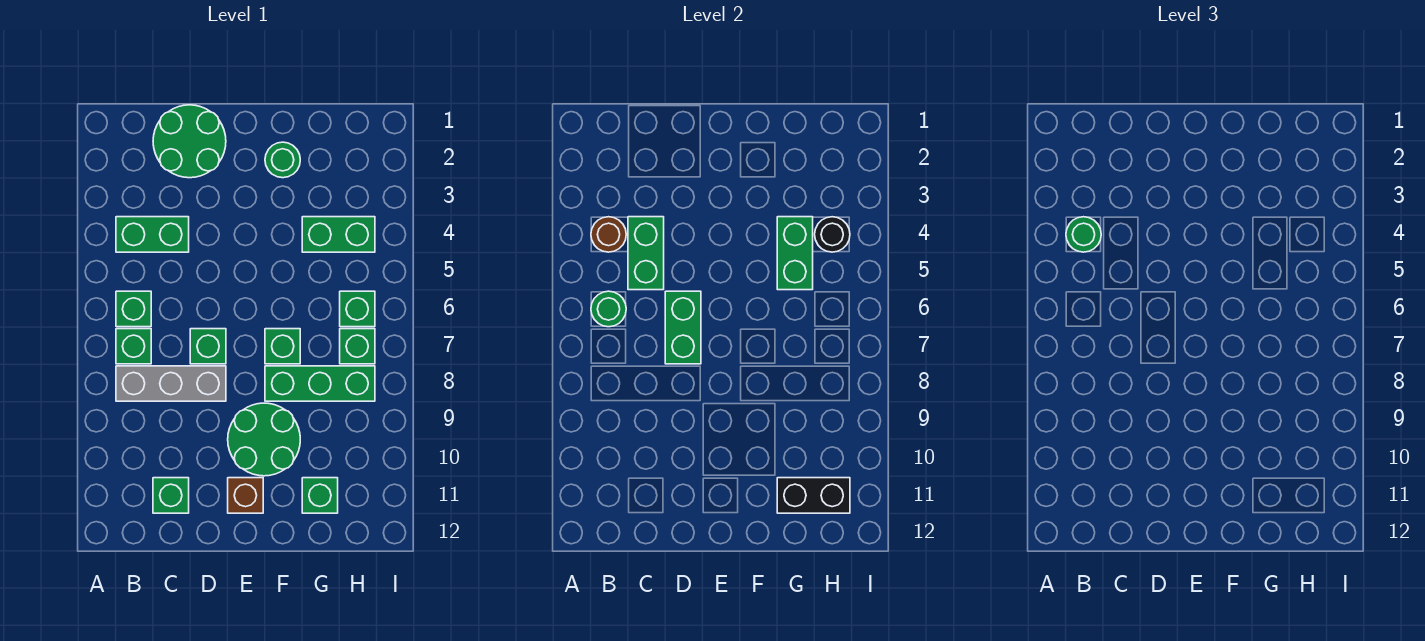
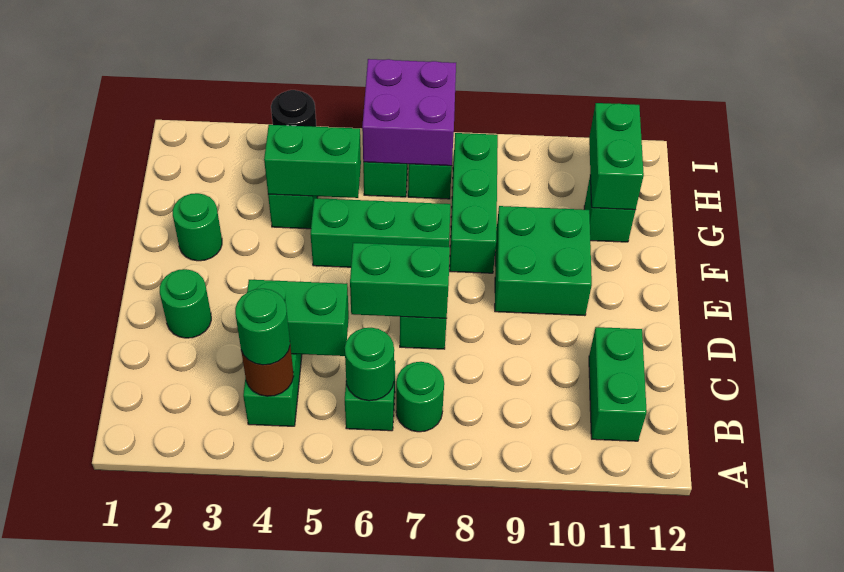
green brick B7 level 1 -> green round brick B7 level 1
grey brick B8:D8 level 1 -> none
green round brick C1:D2 level 1 -> green round brick D2 level 1
green brick C11 level 1 -> green brick B11:C11 level 1
green round brick E9:F10 level 1 -> green brick E9:F10 level 1
brown brick E11 level 1 -> none
green brick F7 level 1 -> green brick F5:F7 level 1
black brick G11:H11 level 2 -> green brick G11:H11 level 2
none -> purple brick H6:I7 level 2

